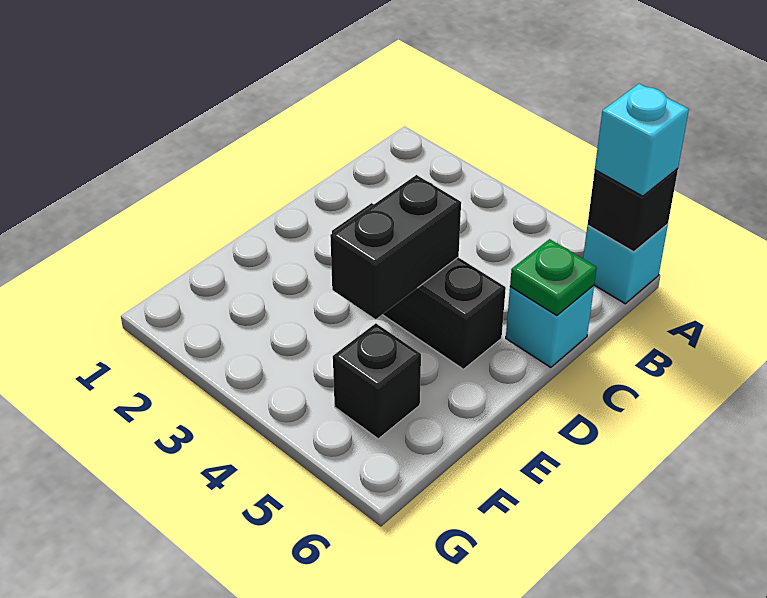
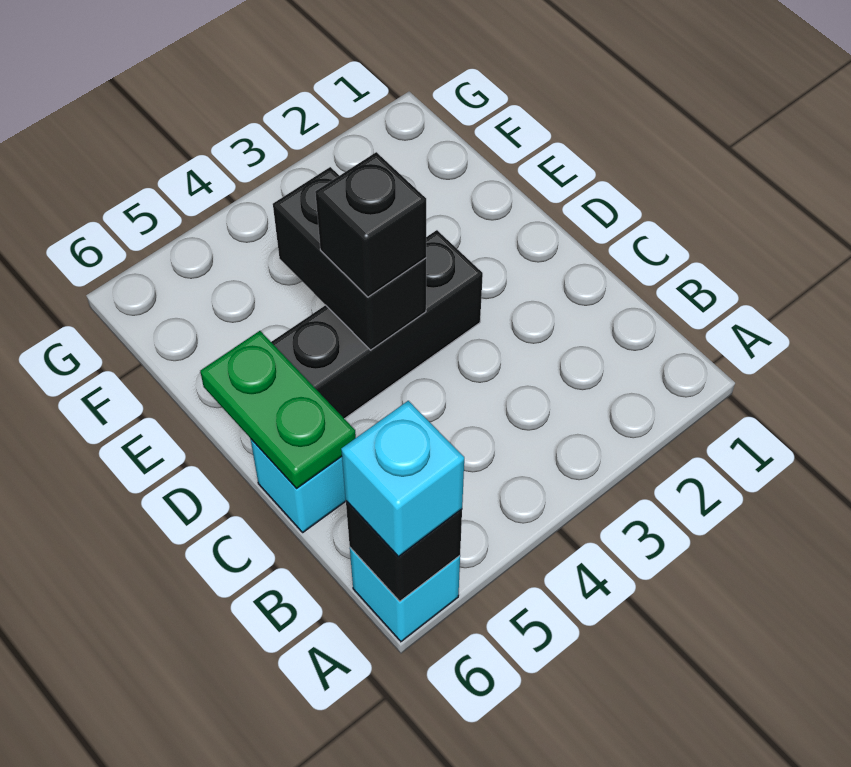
green plate C6 level 2 -> green plate C6:D6 level 2
black brick F5 level 1 -> black brick D4 level 3

